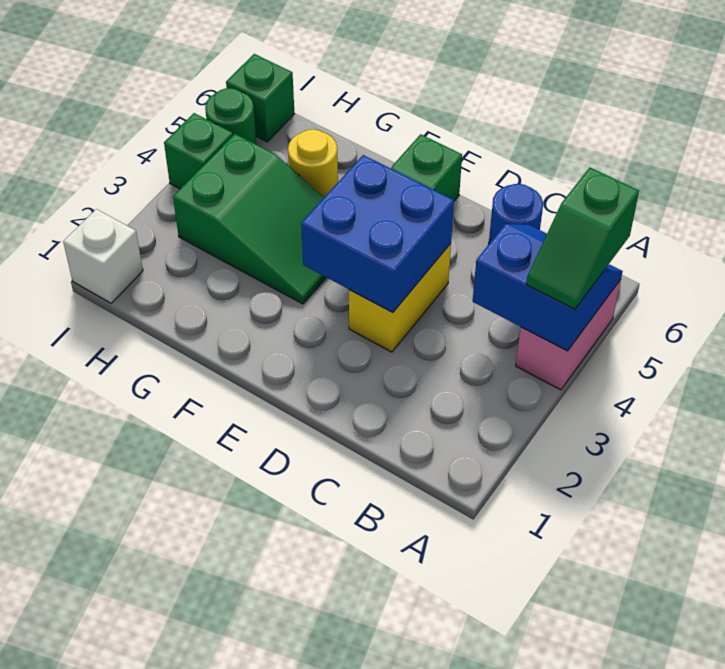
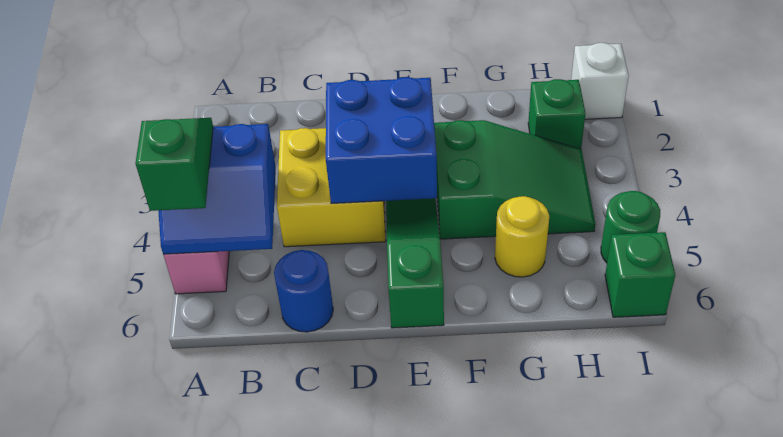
yellow brick D3:D4 level 1 -> yellow brick C3:D4 level 1
green slope F3:H4 level 1 top H -> green slope F3:H4 level 1 top F
green brick I4 level 1 -> green brick H2 level 1

